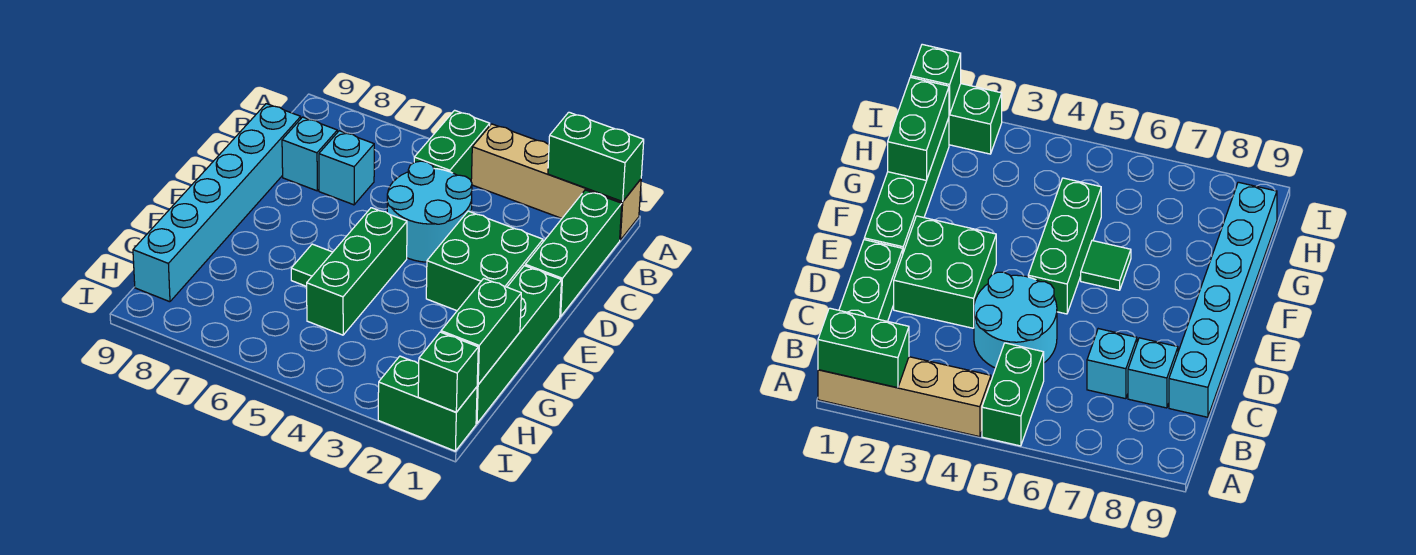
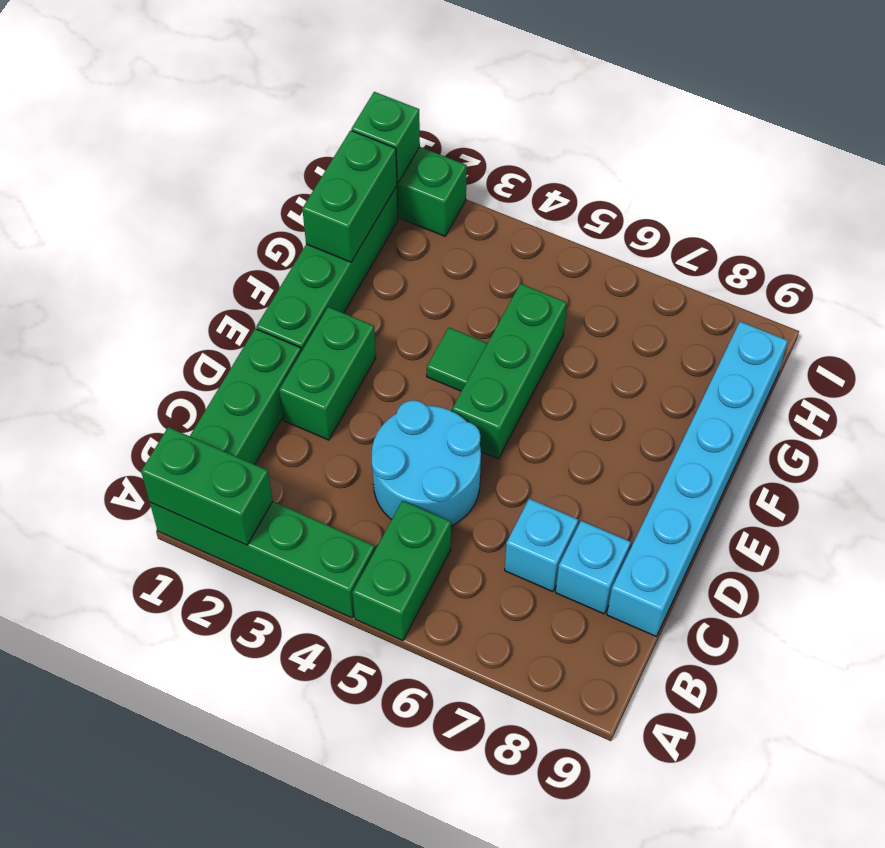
tan brick A1:A4 level 1 -> green brick A1:A4 level 1
green brick D2:E3 level 1 -> green brick D2:E2 level 1
green tile F6 level 1 -> green tile F4 level 1

